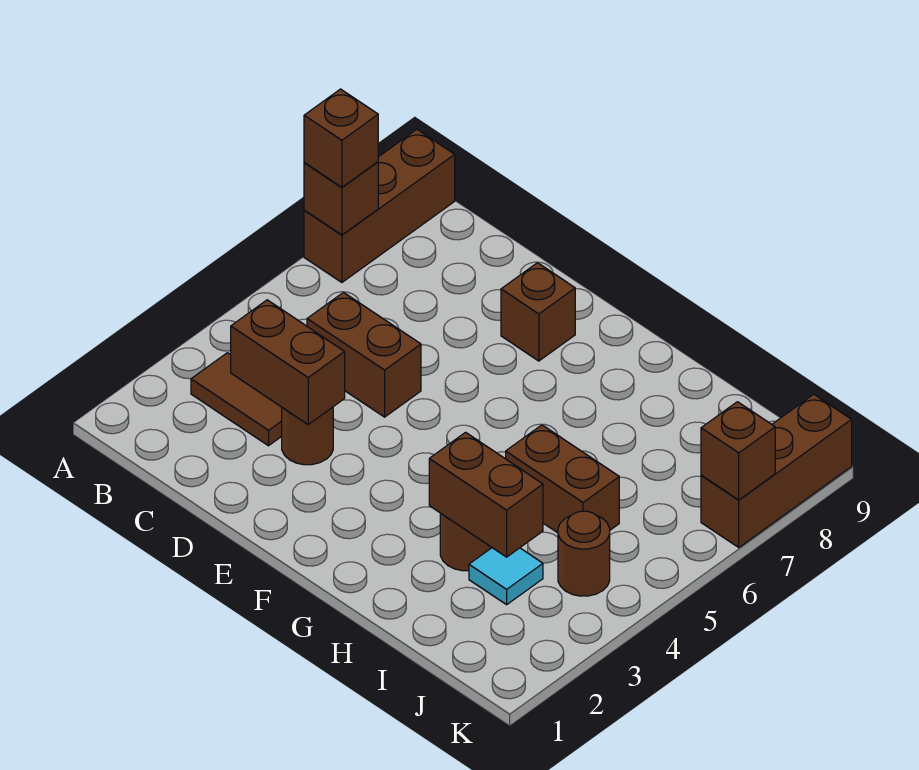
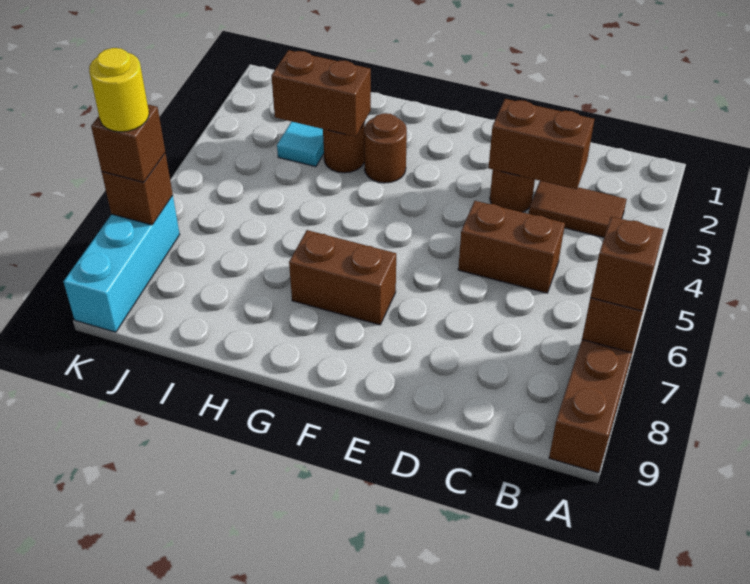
brown brick E8 level 1 -> brown brick K7 level 3
brown brick H5:I5 level 1 -> brown brick F7:G7 level 1
brown round brick J4 level 1 -> brown round brick G3 level 1
brown brick K7:K9 level 1 -> cyan brick K7:K9 level 1
none -> yellow round brick K7 level 4

